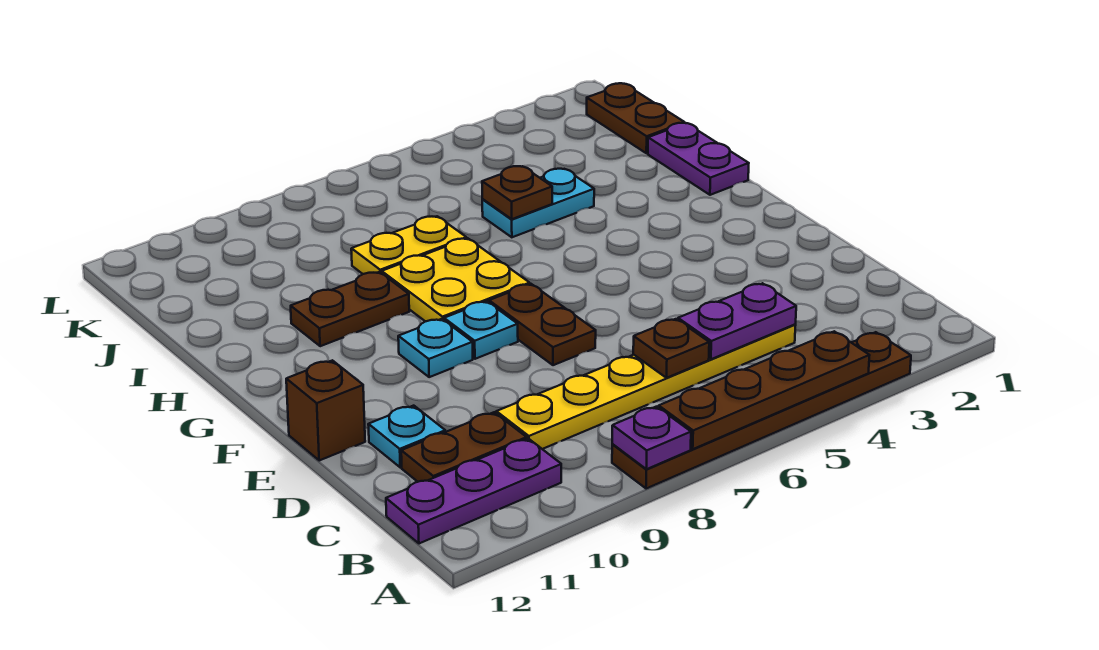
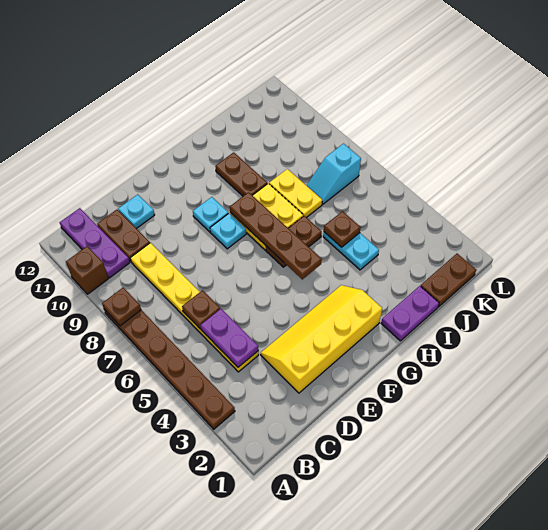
brown plate A4:A7 level 2 -> brown plate G5:G8 level 2
purple plate A8 level 2 -> brown plate A8 level 2
none -> yellow slope D2:G3 level 1 top 2
brown plate E7:F7 level 1 -> brown plate G6:H6 level 1
brown brick E12 level 1 -> brown brick A10 level 1
none -> cyan slope J7:K7 level 1 top K

